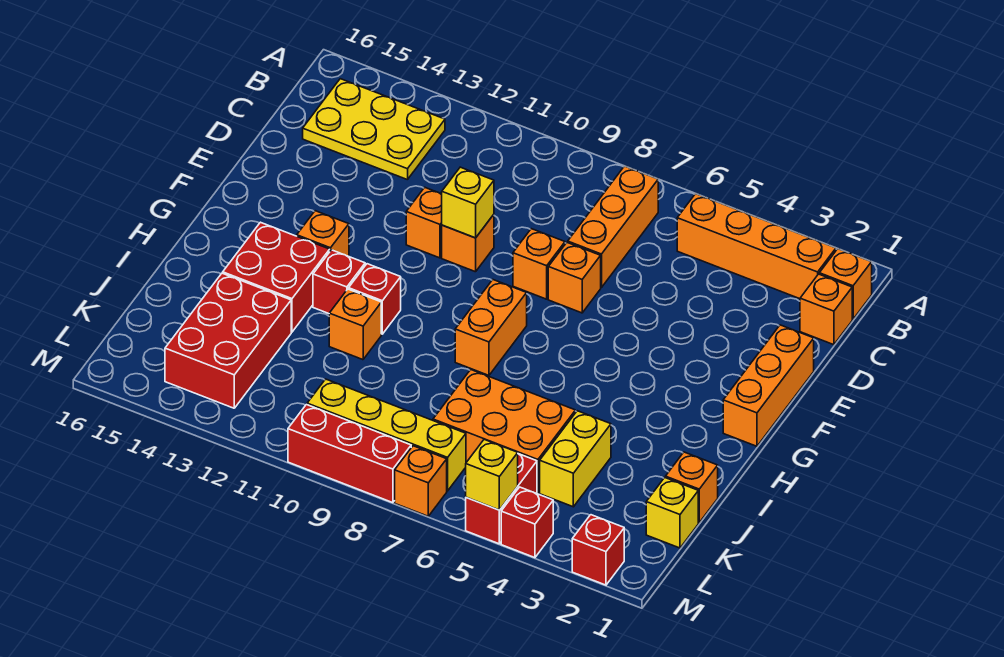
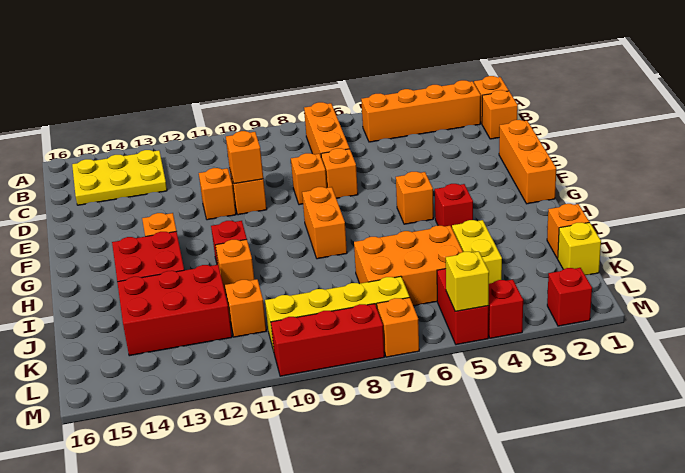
yellow brick E10 level 2 -> orange brick E10 level 2
none -> orange brick G5 level 1
red brick H12 level 1 -> red brick H4 level 1
red brick J13:L14 level 1 -> red brick J12:K14 level 1
none -> orange brick K11 level 1

